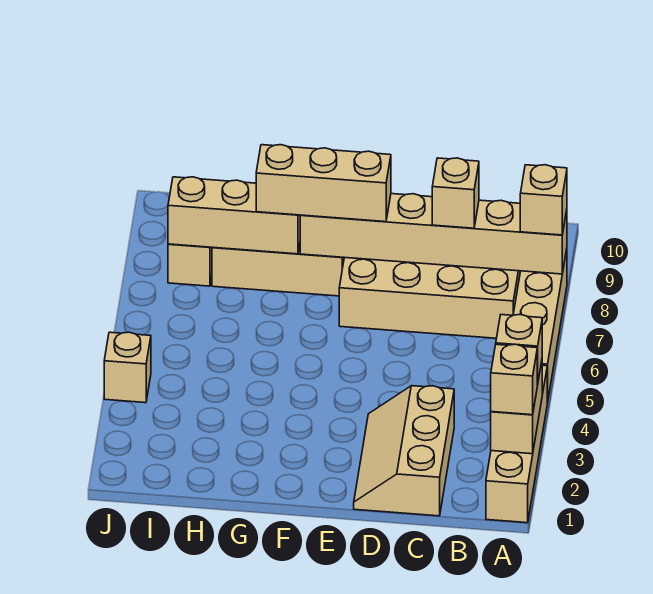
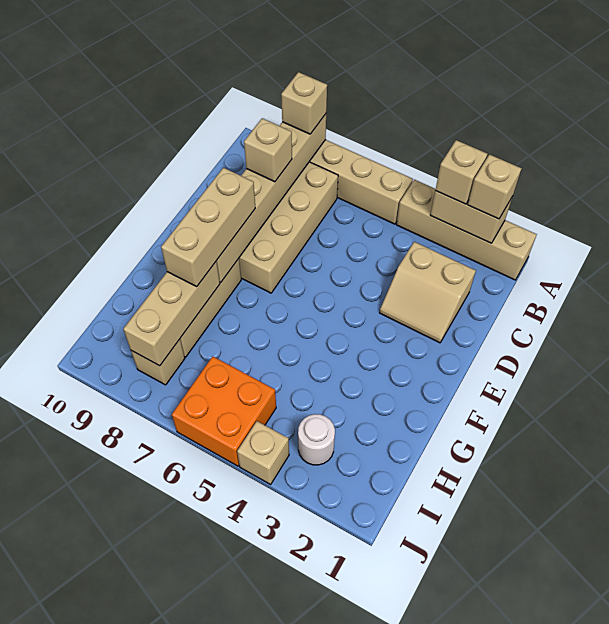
tan slope C1:D3 level 1 top C -> tan slope C2:D3 level 1 top C
none -> white round brick I3 level 1
none -> orange brick I5:J6 level 1

